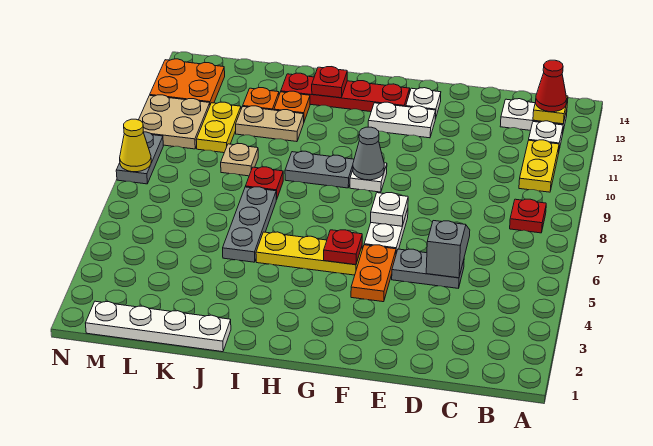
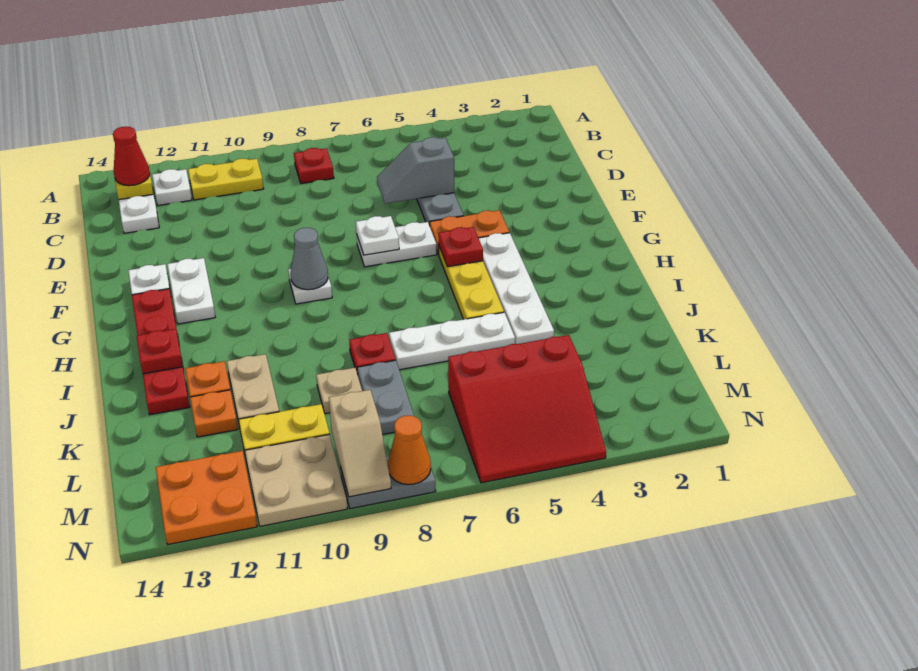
grey plate H9:I9 level 1 -> grey plate K8:L8 level 1
white plate J1:M1 level 1 -> white plate G4:J4 level 1
grey plate J5:J7 level 1 -> white plate J5:J7 level 1
none -> red slope L4:N6 level 1 top L
none -> tan slope M9:N9 level 2 top M
yellow cone N8 level 2 -> orange cone N8 level 2

